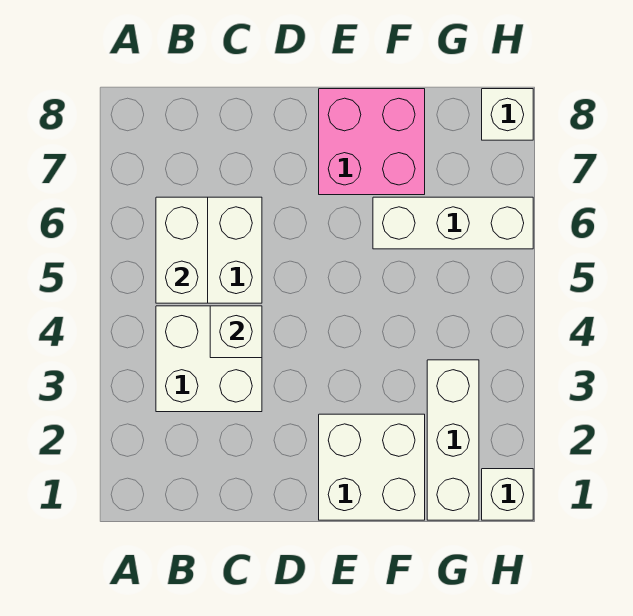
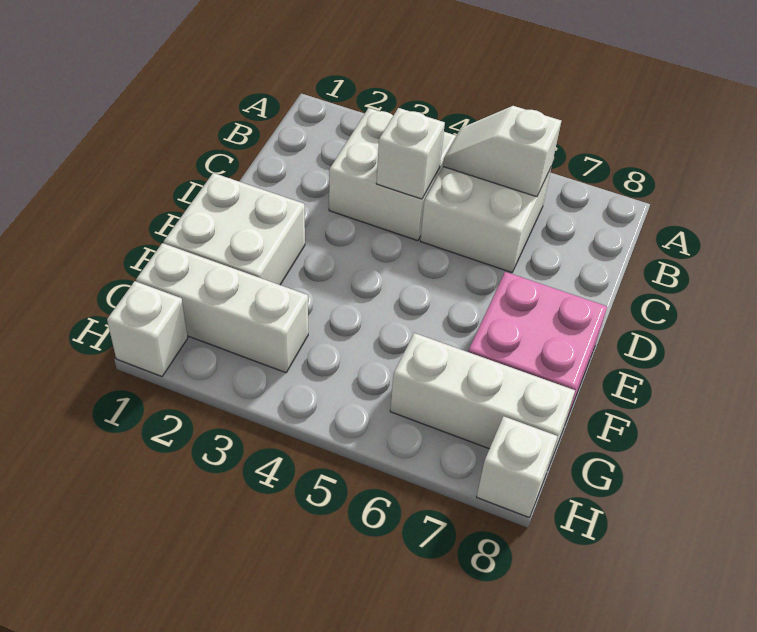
white brick B5:B6 level 2 -> white slope B5:B6 level 2 top 6
white brick F6:H6 level 1 -> white brick G6:G8 level 1

